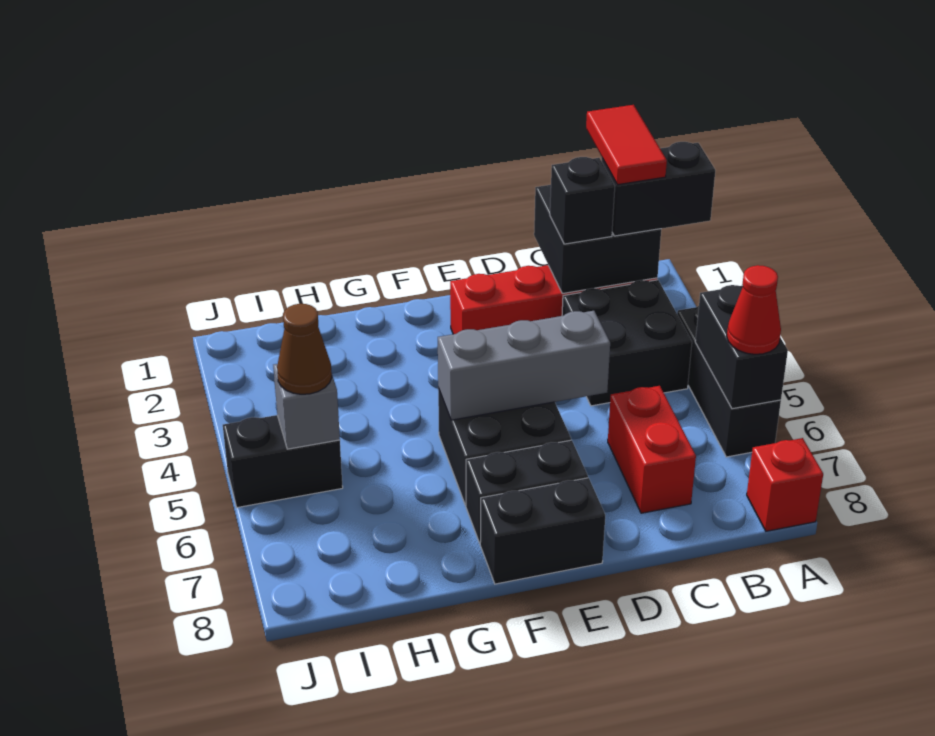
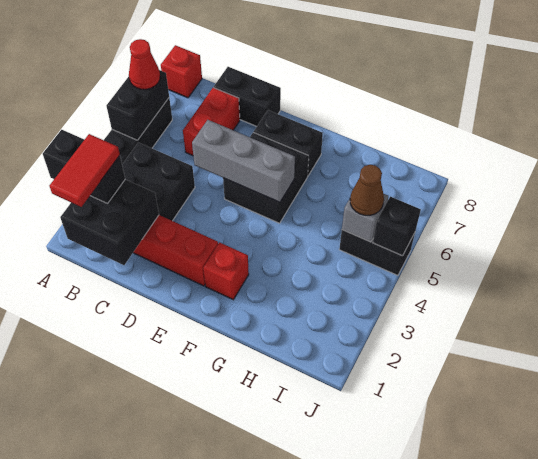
black brick C2 level 3 -> black brick J5 level 2
black brick E8:F8 level 1 -> black brick C8:D8 level 1
none -> red brick F2 level 1

